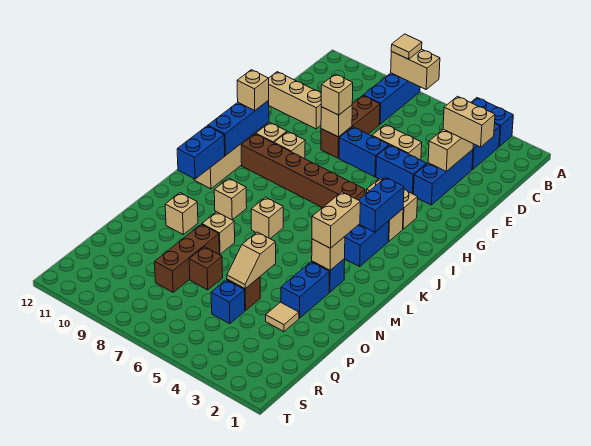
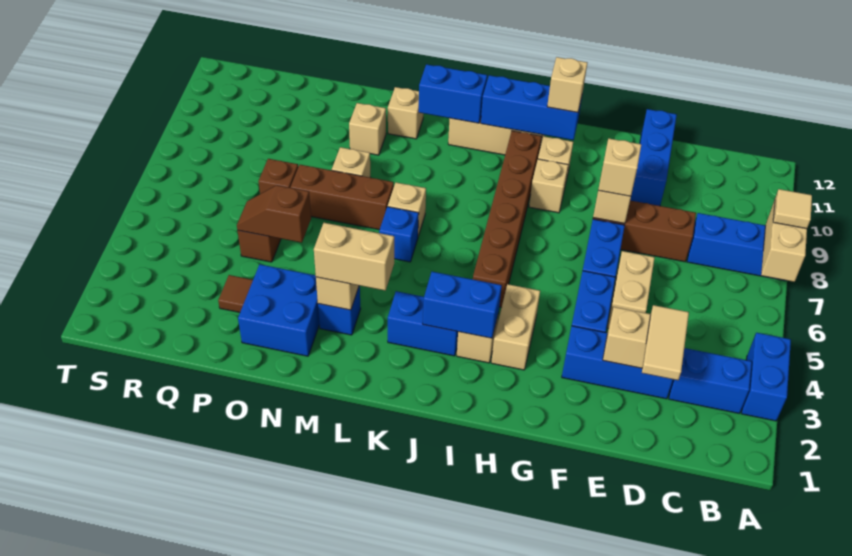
tan brick D2:D3 level 3 -> tan tile D2:D3 level 3
tan brick E10:E12 level 1 -> blue brick E10:E12 level 1
tan brick L9 level 1 -> tan brick M11 level 1
blue brick N3:O3 level 1 -> blue brick N2:O3 level 1
tan slope O5:P5 level 2 top O -> brown slope O5:P5 level 2 top O
brown brick O8:Q8 level 1 -> brown brick M7:O7 level 1
tan tile P3 level 1 -> brown tile P3 level 1
blue brick Q5 level 1 -> blue brick L6 level 1

